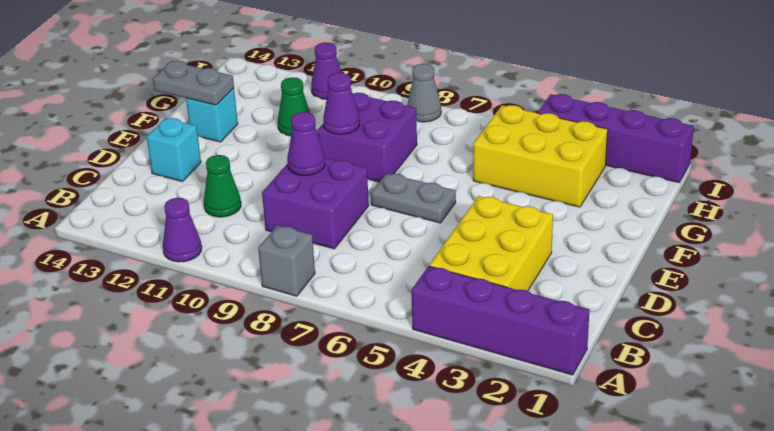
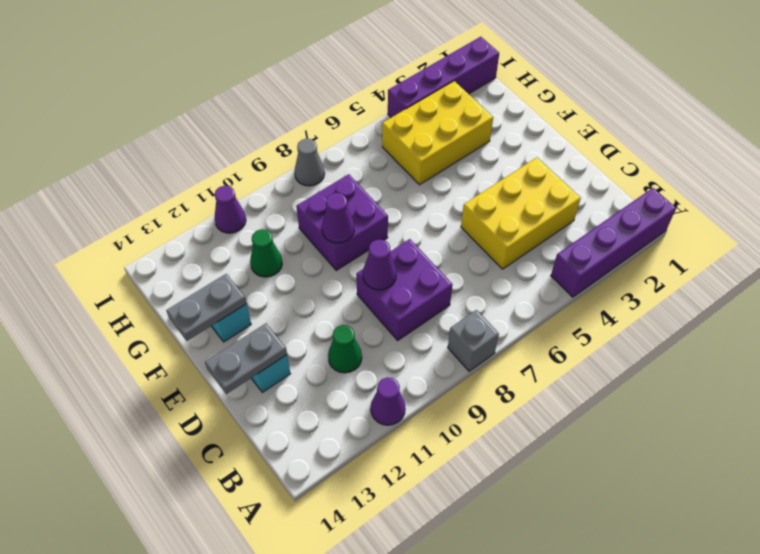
yellow brick B3:D4 level 1 -> yellow brick C3:D5 level 1
grey plate E6:E7 level 1 -> grey plate D13:D14 level 2

